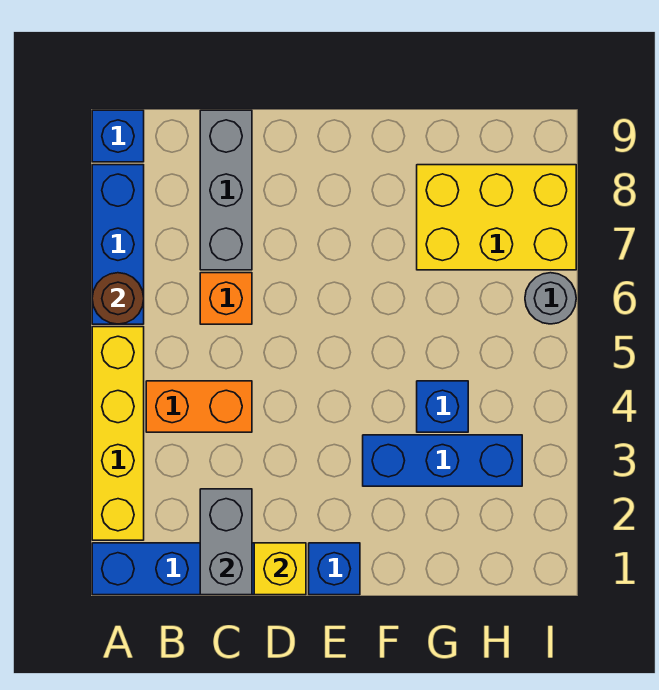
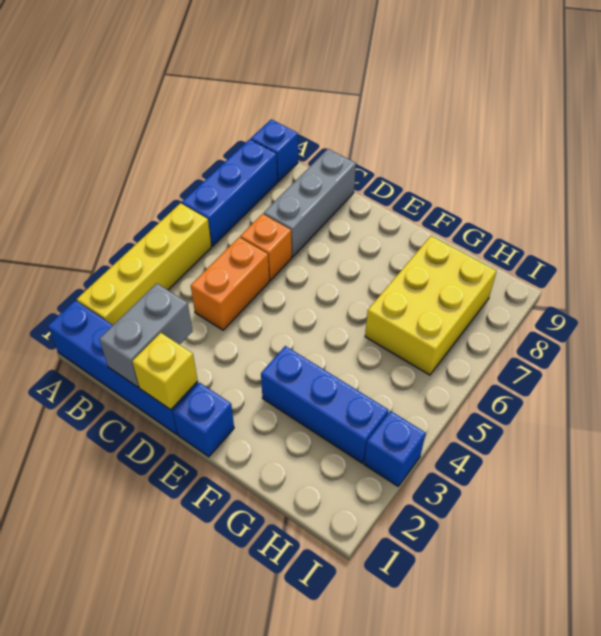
brown round brick A6 level 2 -> none
orange brick B4:C4 level 1 -> orange brick C4:C5 level 1
blue brick G4 level 1 -> blue brick I3 level 1
yellow brick G7:I8 level 1 -> yellow brick G6:H8 level 1
grey round brick I6 level 1 -> none

